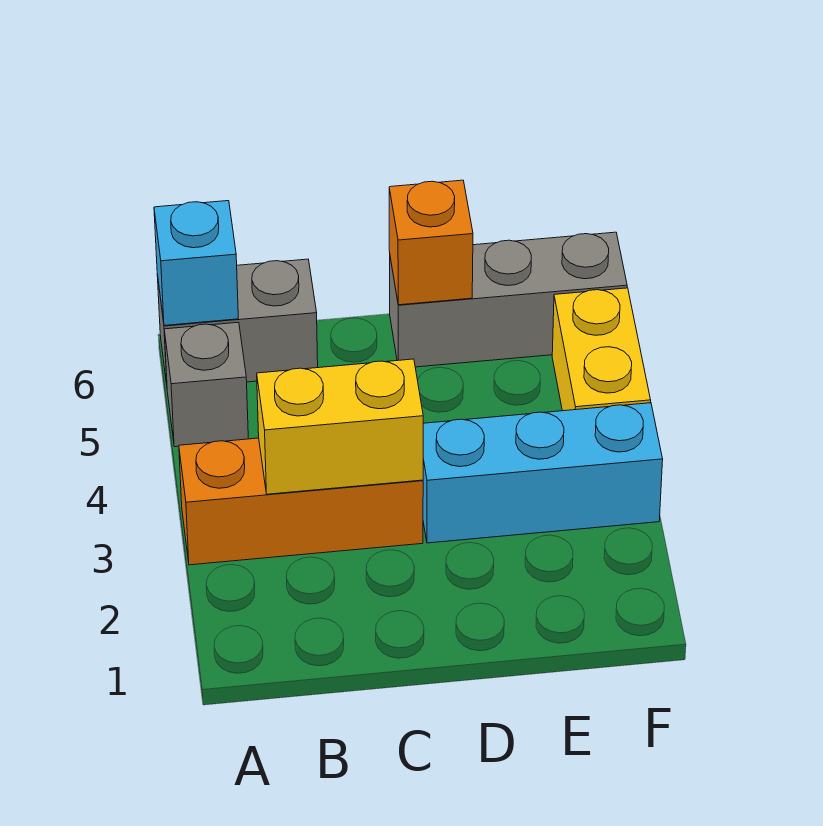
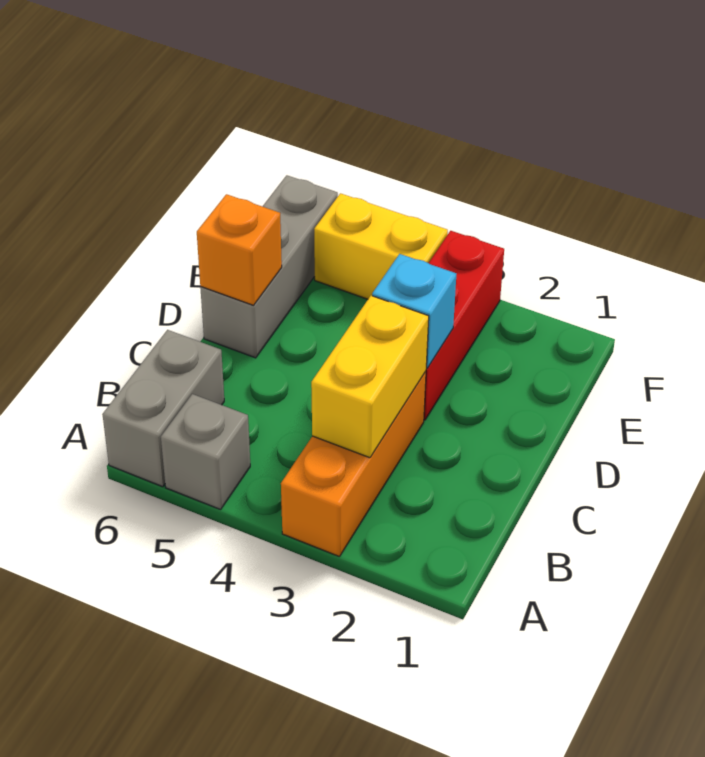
cyan brick A6 level 2 -> cyan brick D3 level 2
cyan brick D3:F3 level 1 -> red brick D3:F3 level 1

